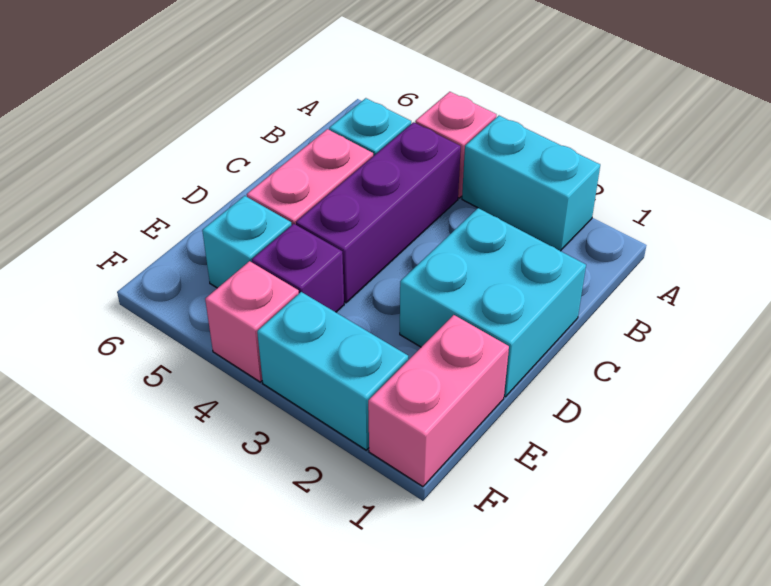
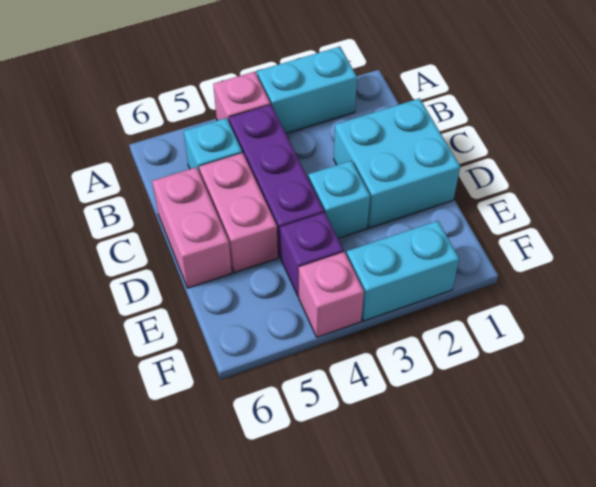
pink brick E1:F1 level 1 -> pink brick C6:D6 level 1
cyan brick E5 level 1 -> cyan brick D3 level 1

